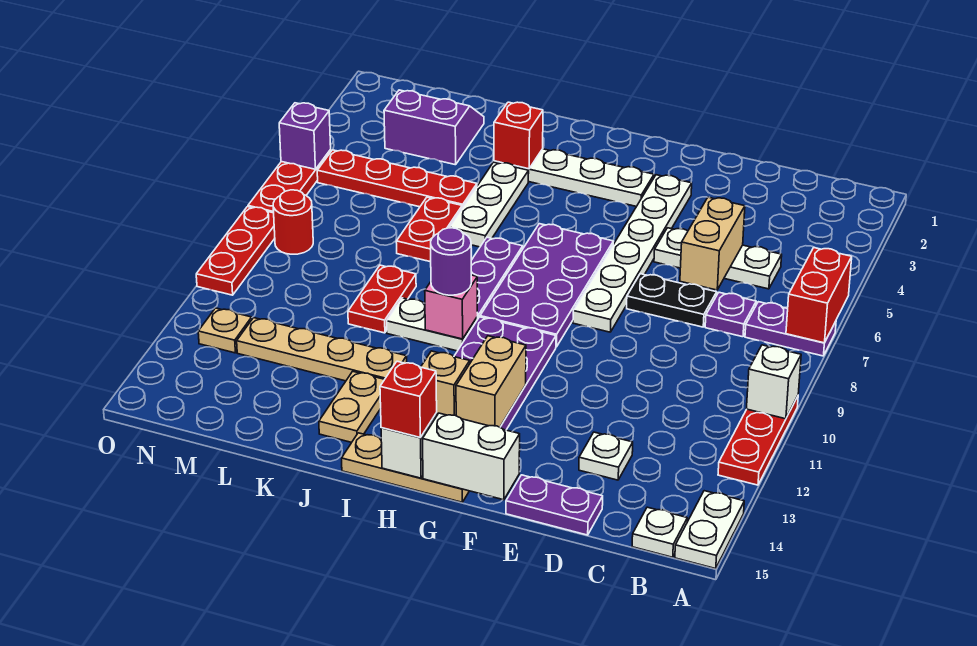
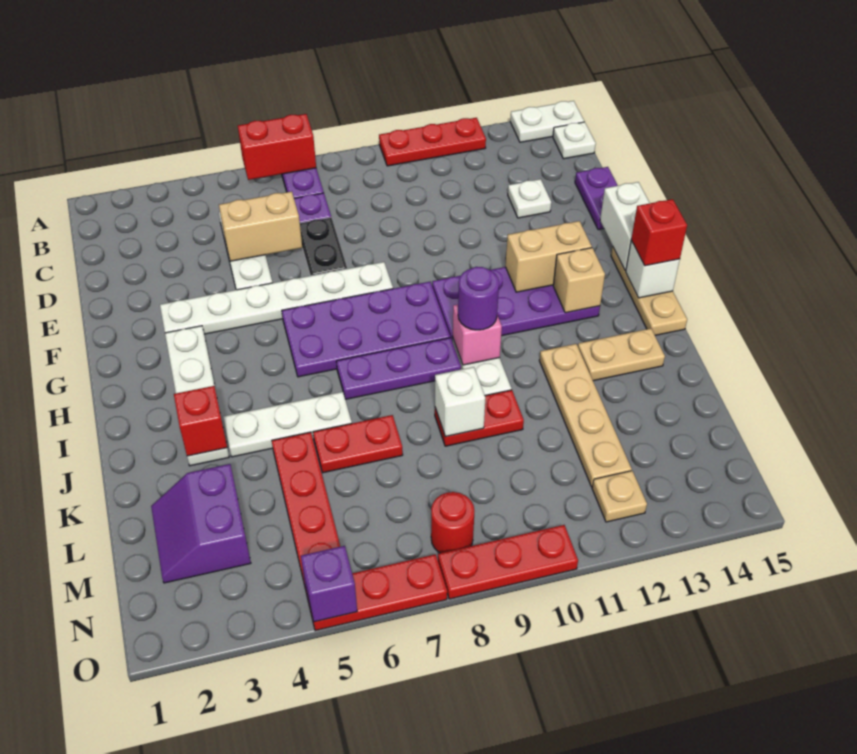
white brick A10 level 2 -> white brick K9 level 2

